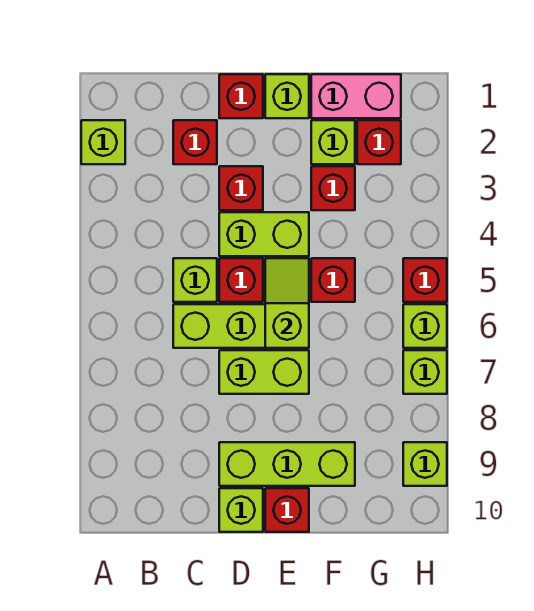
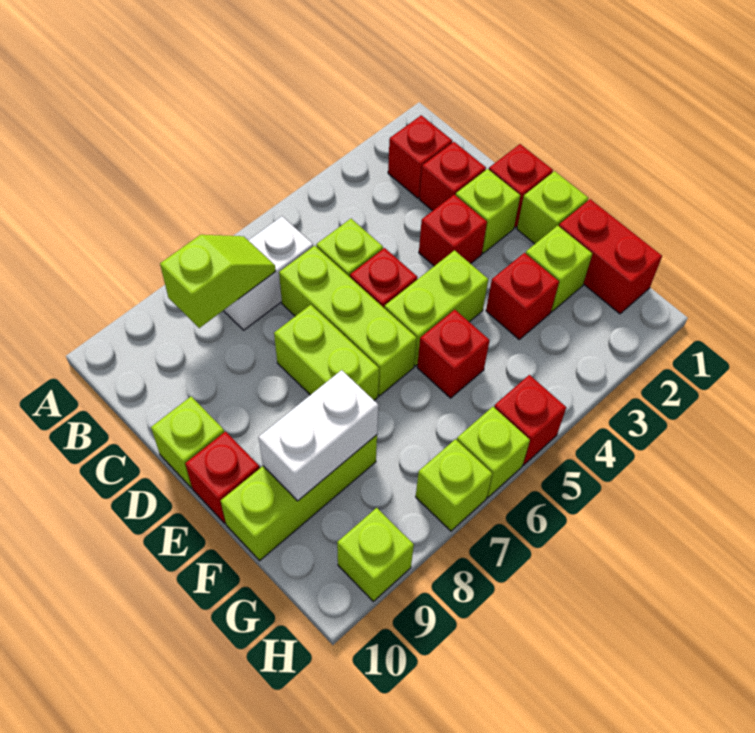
lime brick A2 level 1 -> lime brick D2 level 1
none -> white brick B6:B7 level 1
lime brick D4:E4 level 1 -> lime brick E4:E5 level 1
lime brick D9:F9 level 1 -> lime brick F8:F10 level 1
lime slope E5:E6 level 2 top 6 -> lime slope B7:B8 level 2 top 8
pink brick F1:G1 level 1 -> red brick F1:G1 level 1
none -> white brick F8:F9 level 2
red brick G2 level 1 -> red brick B2 level 1

